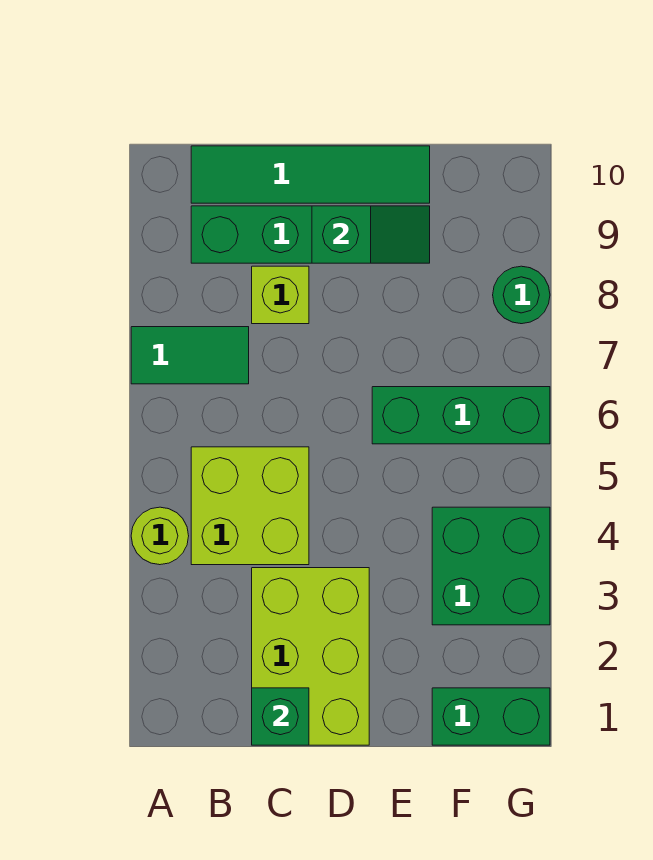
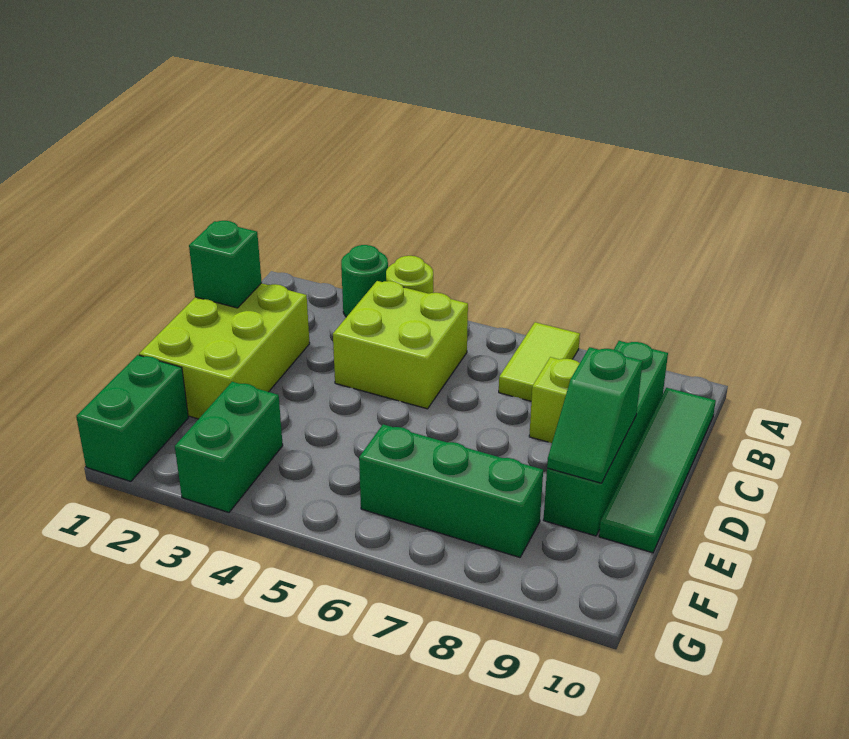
green tile A7:B7 level 1 -> lime tile A7:B7 level 1
lime brick C1:D3 level 1 -> lime brick C1:E2 level 1
green brick E6:G6 level 1 -> green brick F6:F8 level 1
green brick F3:G4 level 1 -> green brick F3:G3 level 1
green round brick G8 level 1 -> green round brick A3 level 1

